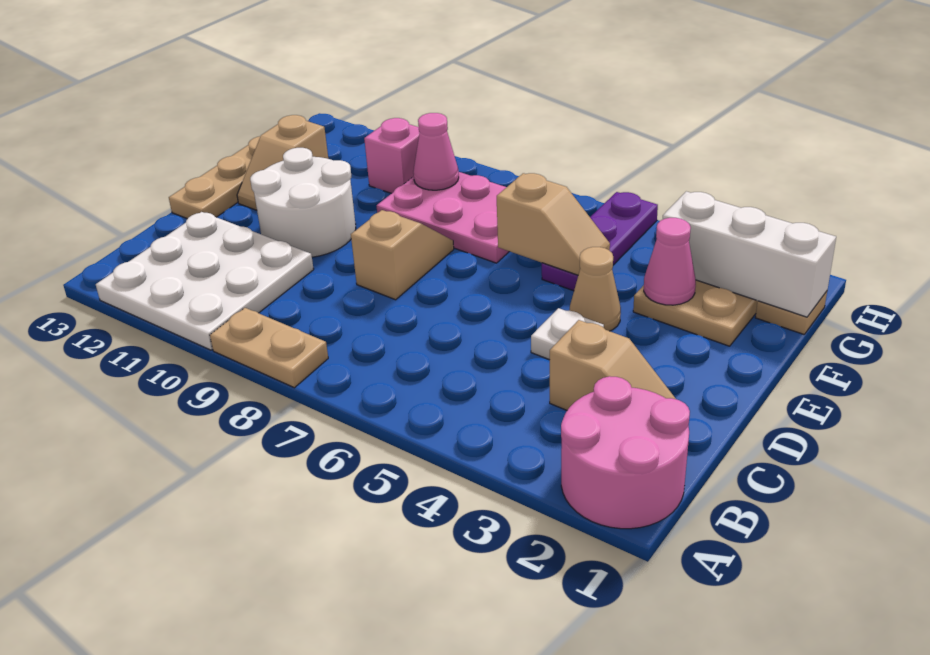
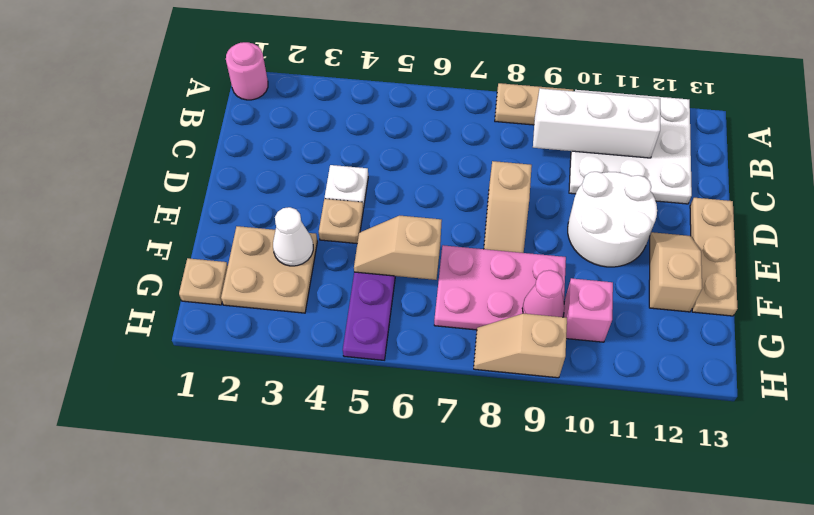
pink round brick A1:B2 level 1 -> pink round brick A1 level 1
tan slope C2:C3 level 1 top 3 -> tan slope H8:H9 level 1 top 9
tan cone E4 level 1 -> tan plate E4 level 1
pink cone F3 level 2 -> white cone F3 level 2
white brick G1:G3 level 2 -> white brick B9:B11 level 2

